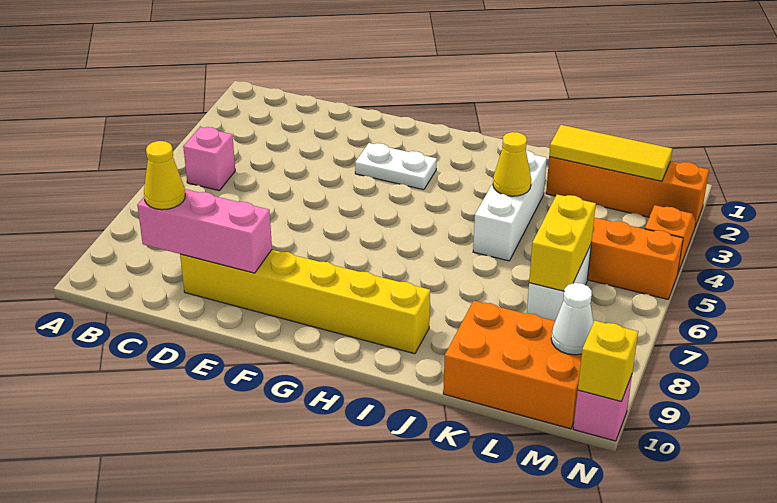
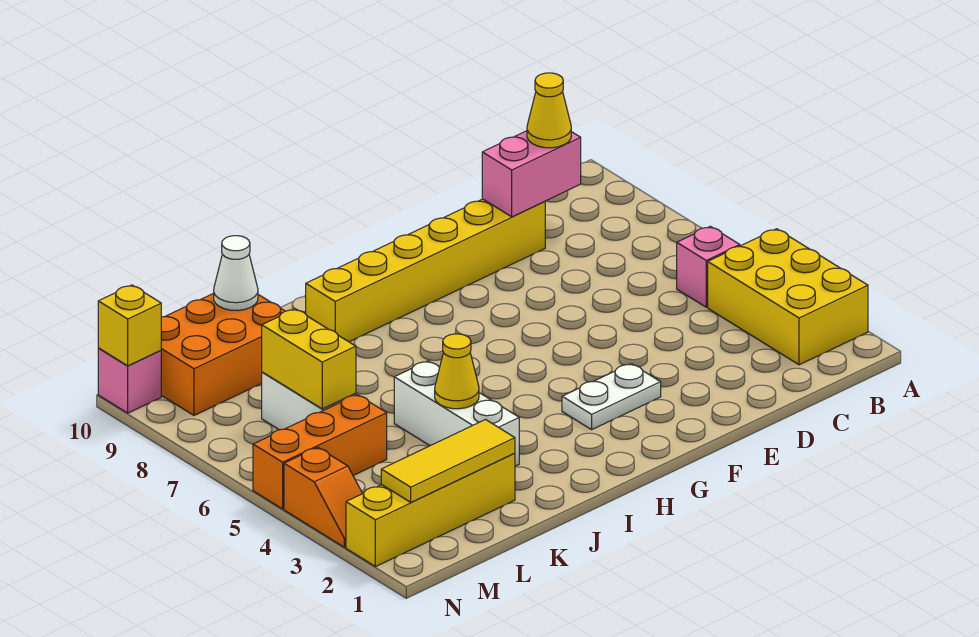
none -> yellow brick A2:B4 level 1
pink brick C9:E9 level 2 -> pink brick C9:D9 level 2
orange brick K2:N2 level 1 -> yellow brick K2:N2 level 1
white cone M9 level 2 -> white cone K10 level 2

